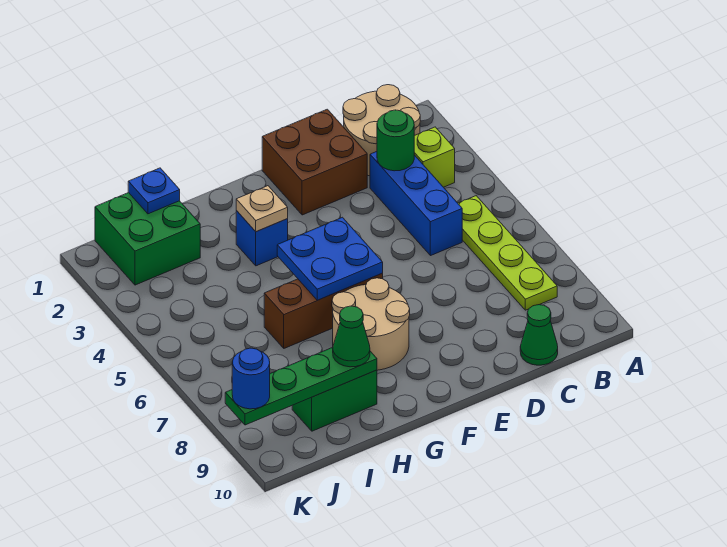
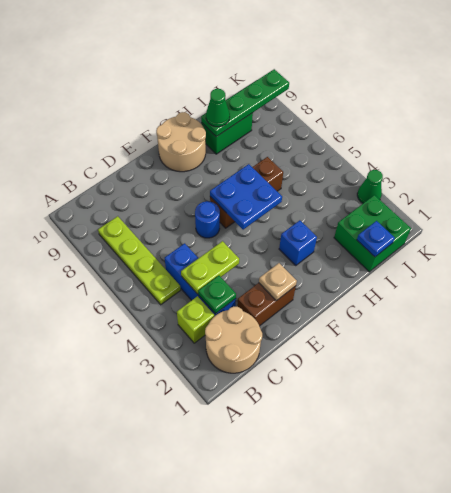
green round brick C3 level 2 -> green plate C3 level 2
none -> lime plate C4:D4 level 2
green cone C10 level 1 -> green cone K3 level 1
brown brick D1:E2 level 1 -> brown brick D2:E2 level 1
tan round brick F7:G8 level 1 -> tan round brick F9:G10 level 1
tan plate G3 level 2 -> tan plate E2 level 2
blue round brick K9 level 3 -> blue round brick E6 level 1

